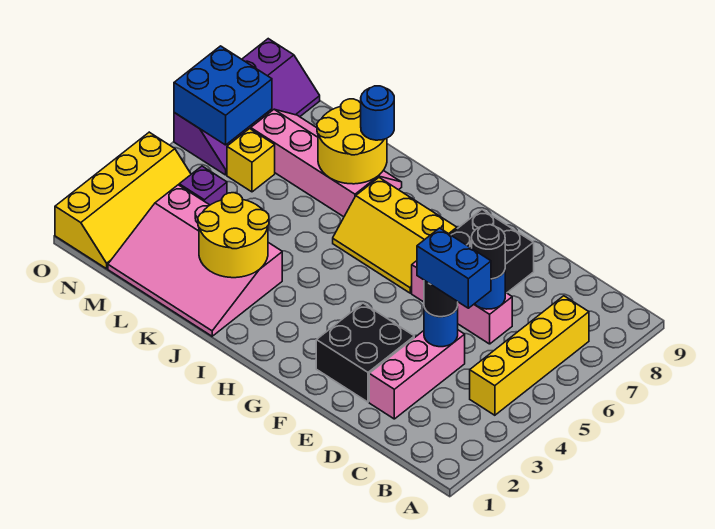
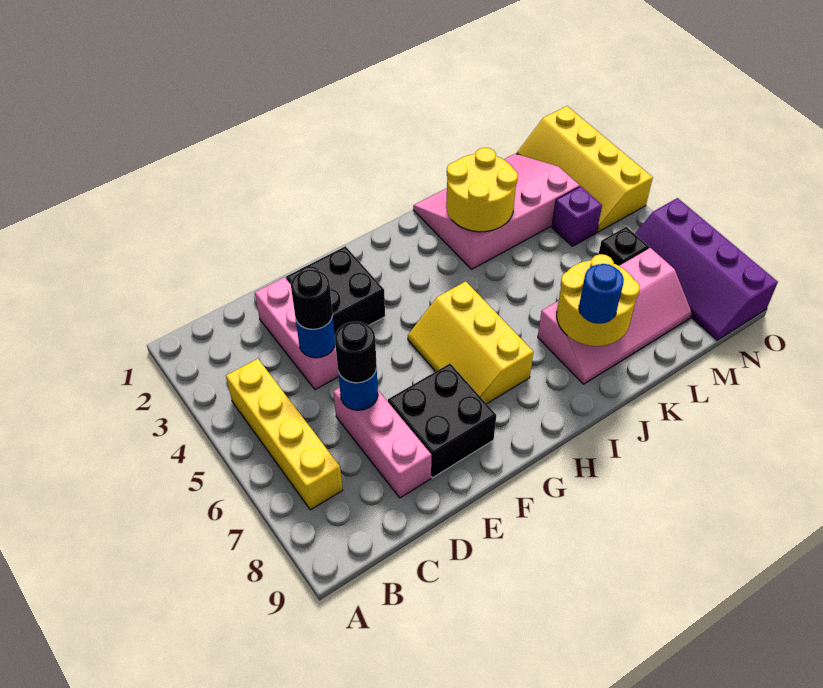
blue brick C4:D4 level 4 -> none
pink brick D6:F6 level 1 -> pink brick D6:D8 level 1
yellow slope G6:I7 level 1 top 7 -> yellow slope G5:H7 level 1 top H
yellow brick M6 level 1 -> black brick M6 level 1
blue brick N6:O7 level 2 -> none

